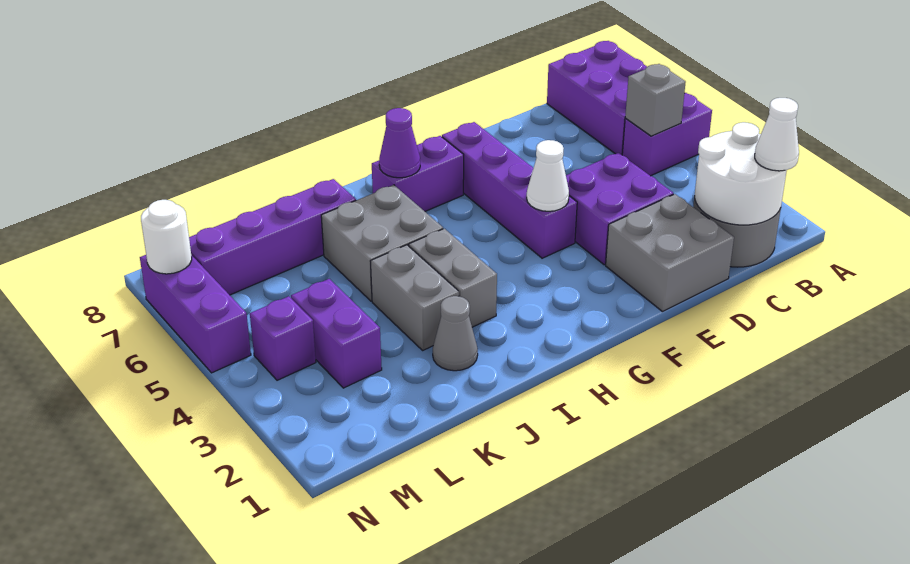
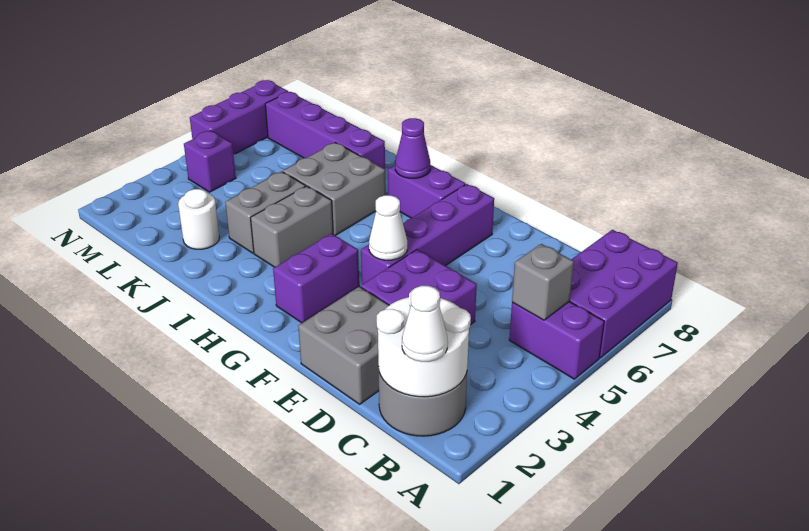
grey cone J2 level 1 -> none
purple brick L3:L4 level 1 -> purple brick G2:G3 level 1
white round brick N7 level 2 -> white round brick K2 level 1

